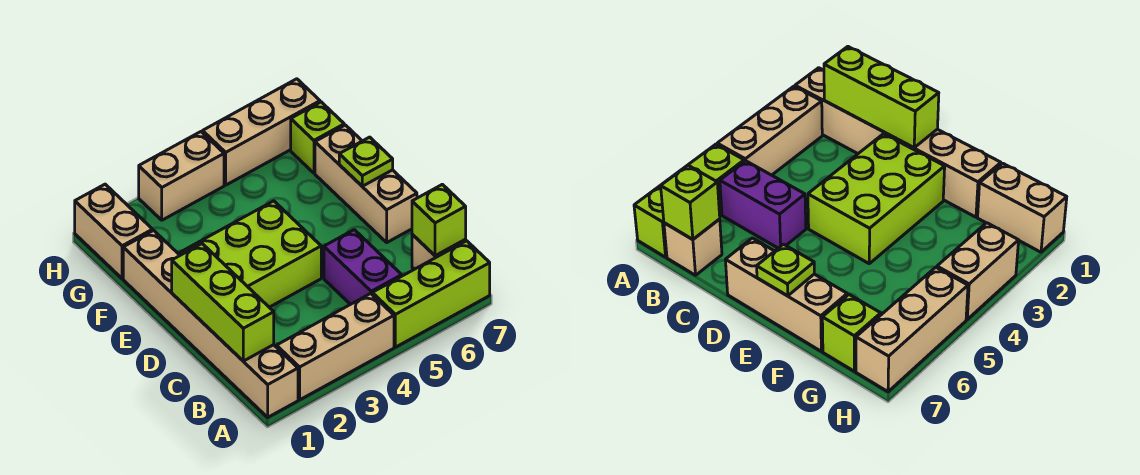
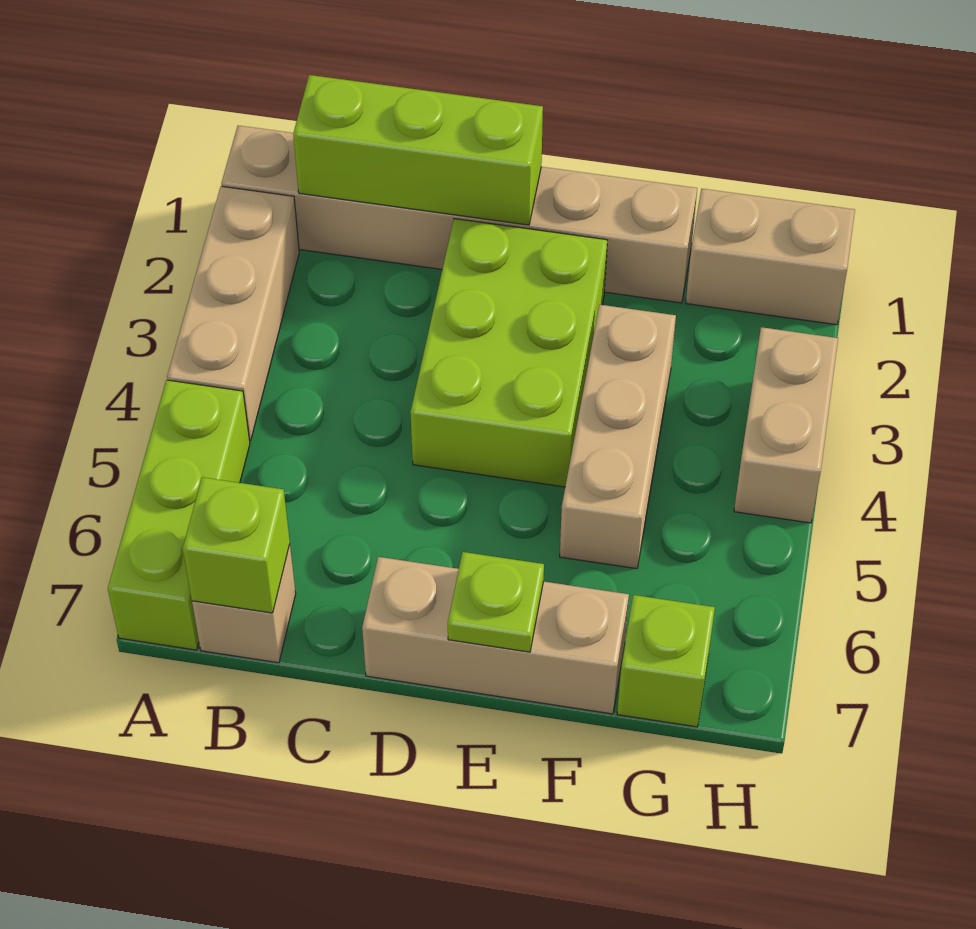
purple brick B5:C5 level 1 -> none
tan brick H5:H7 level 1 -> tan brick F3:F5 level 1

